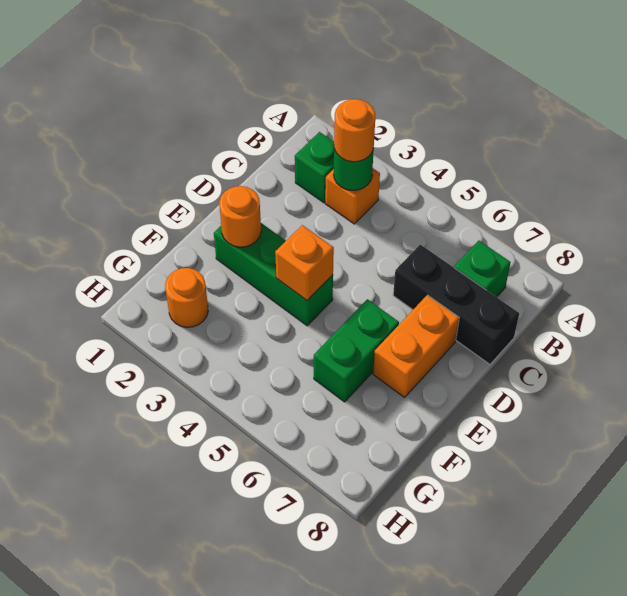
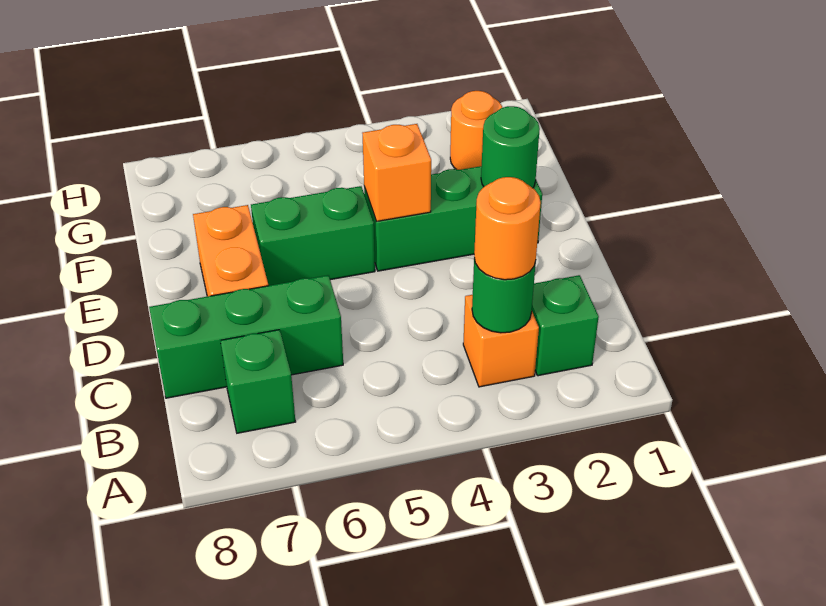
black brick C6:C8 level 1 -> green brick C6:C8 level 1
orange round brick E2 level 2 -> green round brick E2 level 2
green brick E6:F6 level 1 -> green brick E5:E6 level 1

